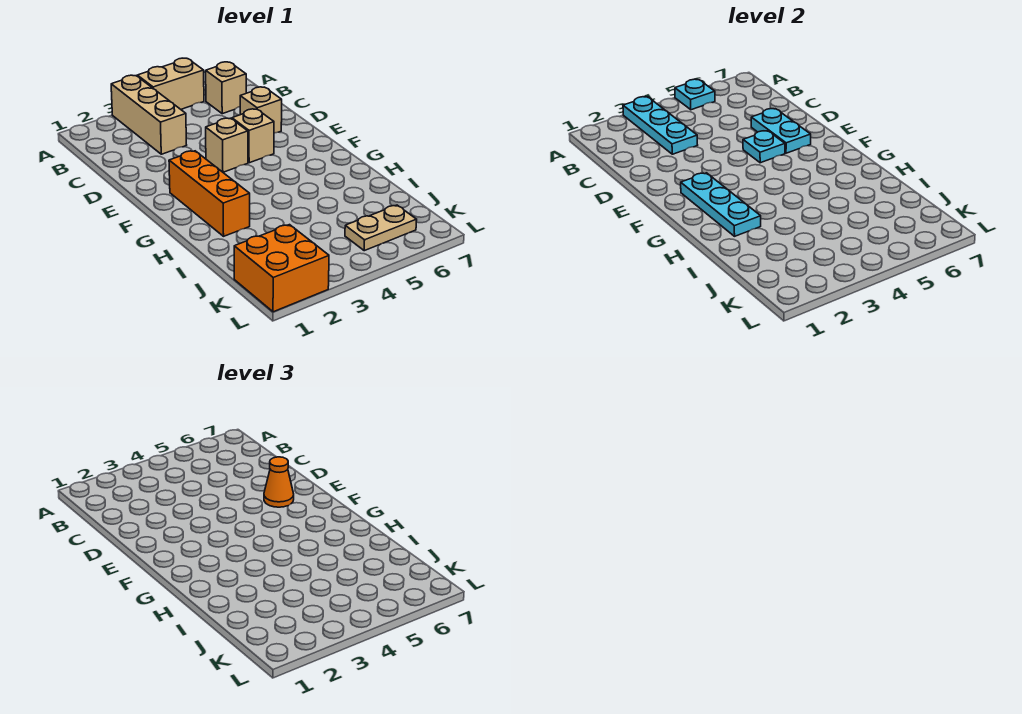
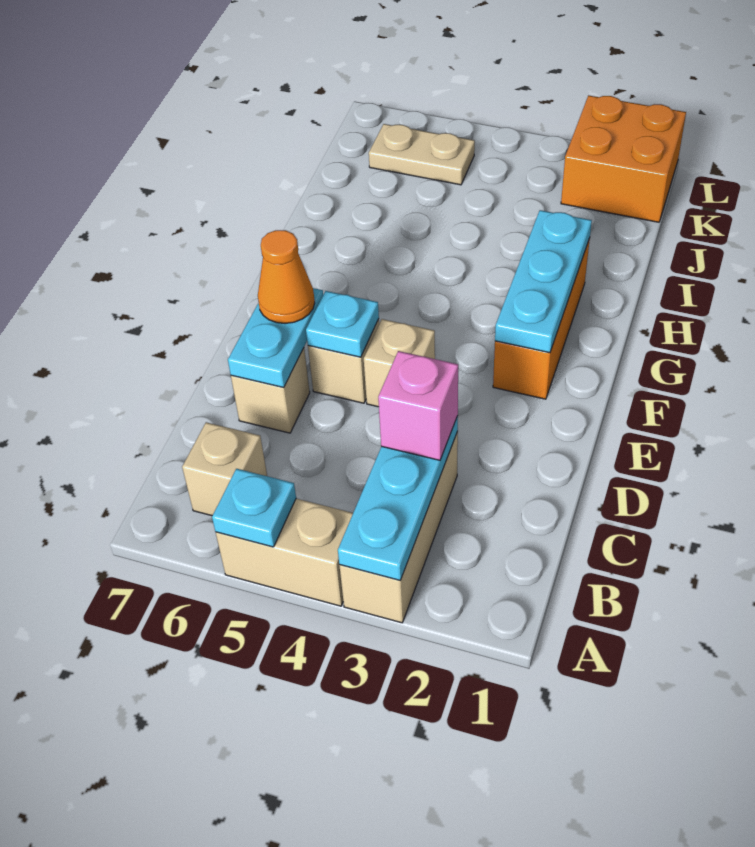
none -> pink brick C3 level 3

